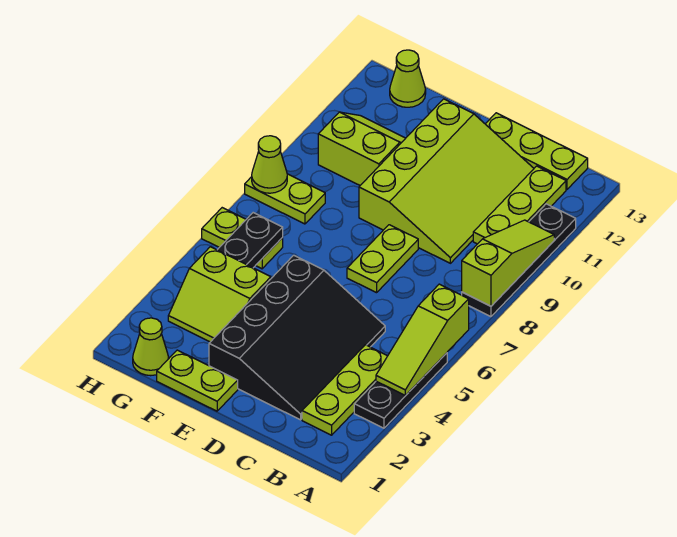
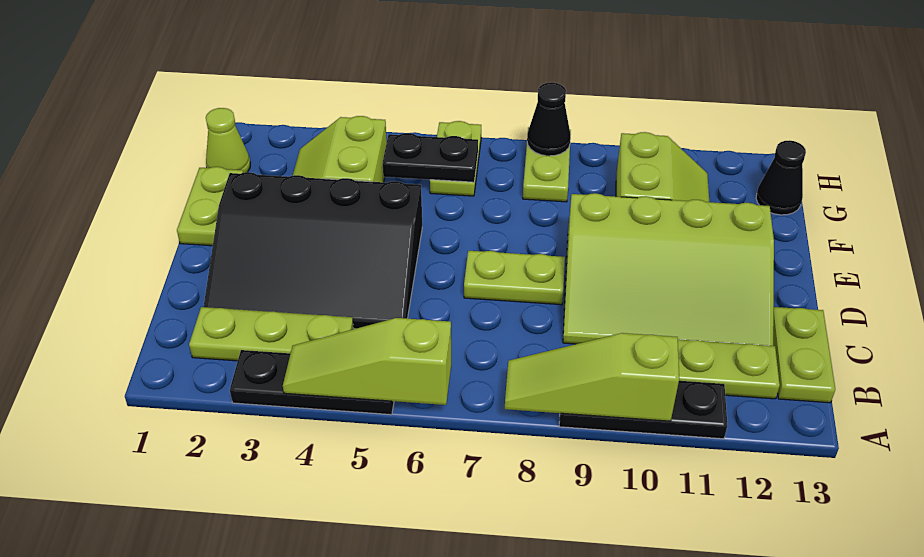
black plate A8:A11 level 1 -> black plate A9:A11 level 1
lime slope A8:A10 level 2 top 8 -> lime slope A8:A10 level 2 top 10
lime plate B13:D13 level 1 -> lime plate B13:C13 level 1
lime cone G13 level 1 -> black cone G13 level 1
lime cone H8 level 2 -> black cone H8 level 2

